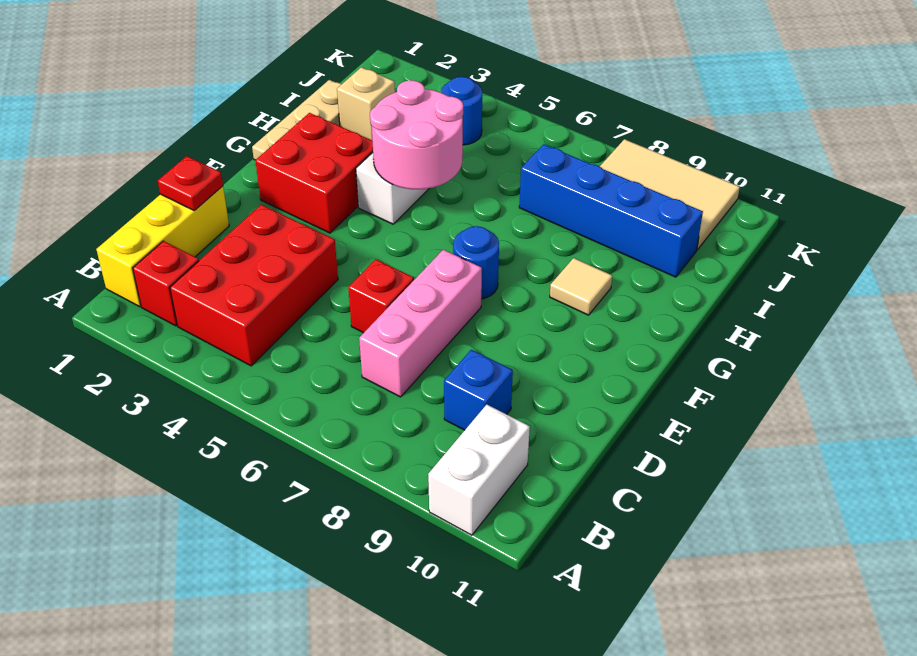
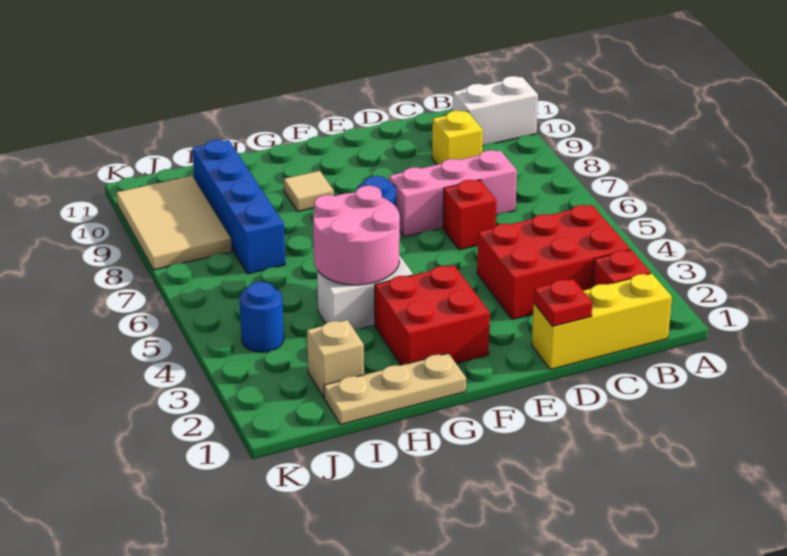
blue brick C9 level 1 -> yellow brick C9 level 1

